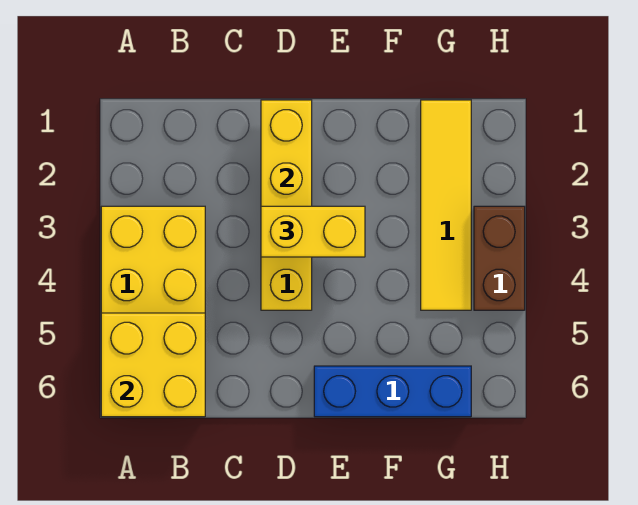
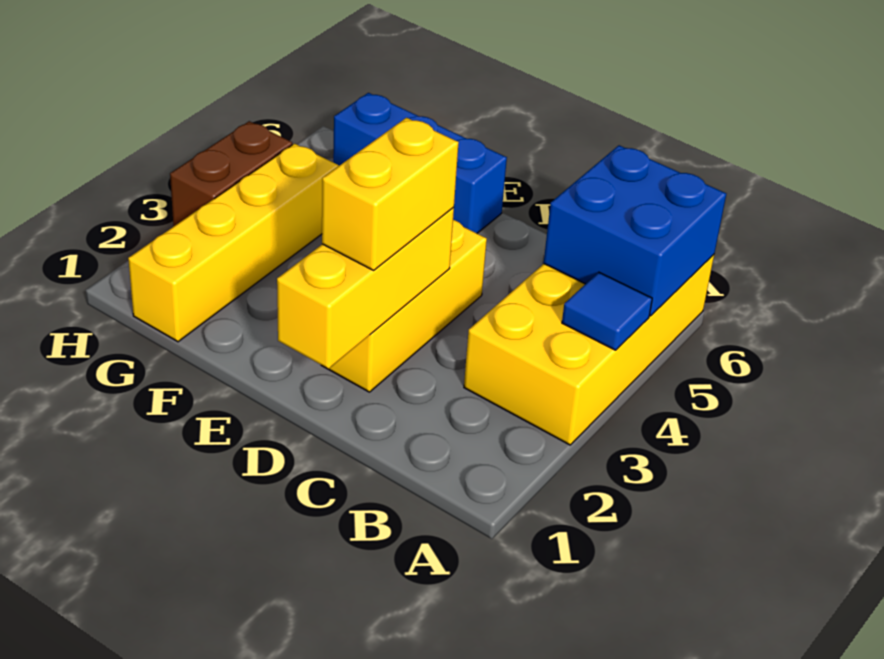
none -> blue tile A4 level 2
yellow brick A5:B6 level 2 -> blue brick A5:B6 level 2
yellow brick D3:E3 level 3 -> yellow brick D2:D3 level 3
yellow tile G1:G4 level 1 -> yellow brick G1:G4 level 1

